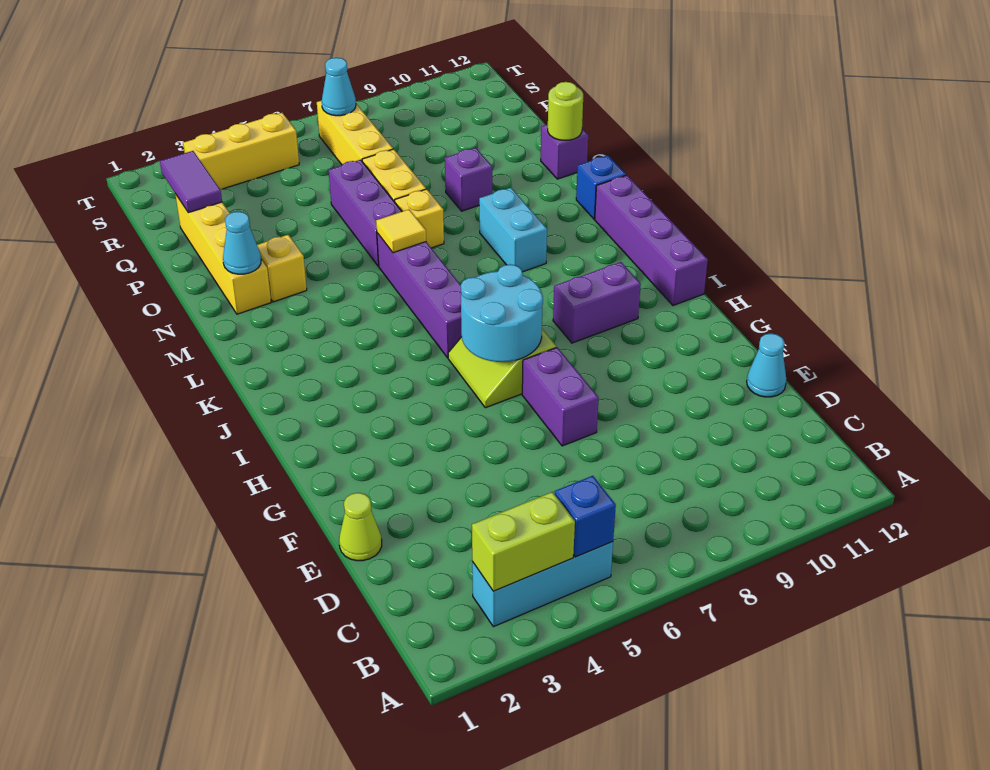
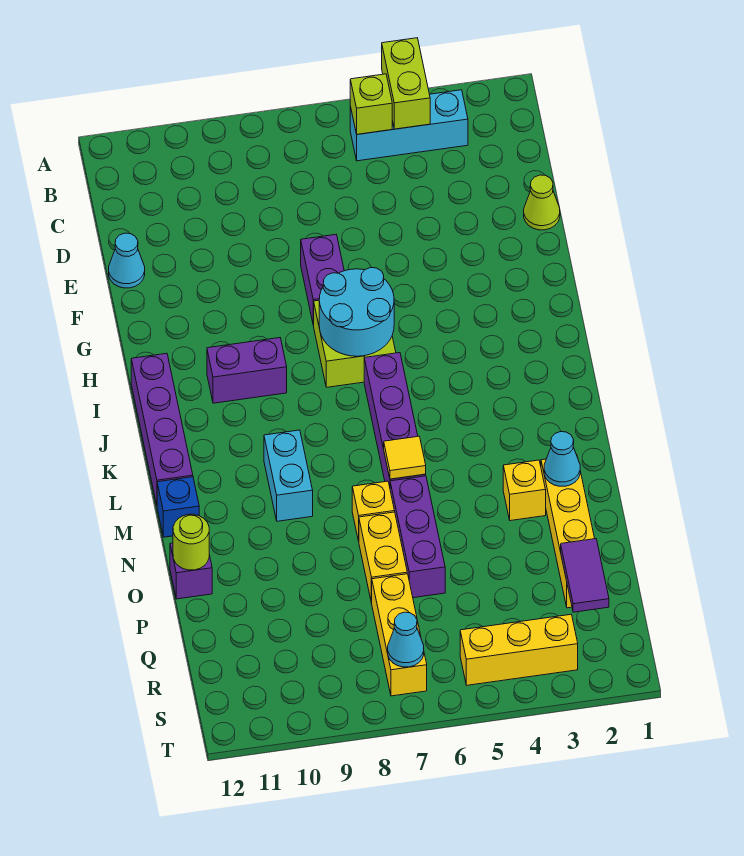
lime brick B3:B4 level 2 -> lime brick A4:B4 level 2
blue brick B5 level 2 -> lime brick B5 level 2
purple brick O9 level 1 -> none

